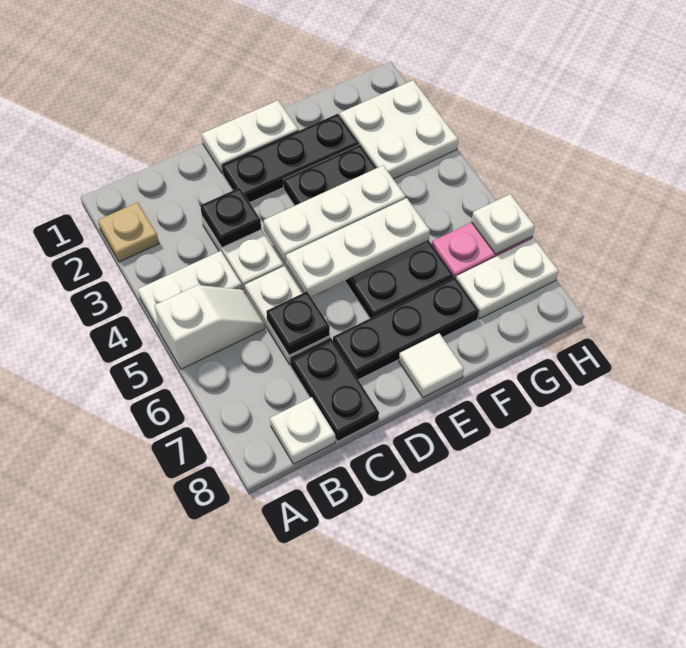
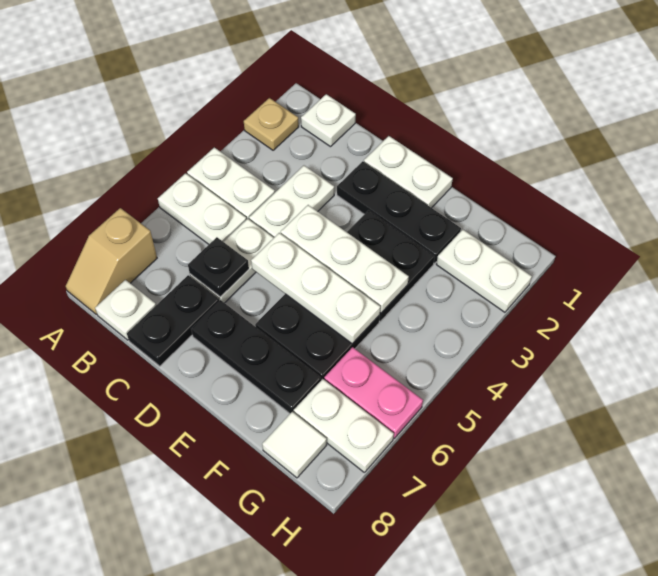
white slope A5:B5 level 1 top A -> white plate A5:B5 level 1
none -> tan slope A7:A8 level 1 top 7
black plate C3 level 2 -> none
white tile E8 level 1 -> white tile G8 level 1
white plate G2:H3 level 1 -> white plate G2:H2 level 1
white plate H6 level 2 -> white plate B1 level 1

